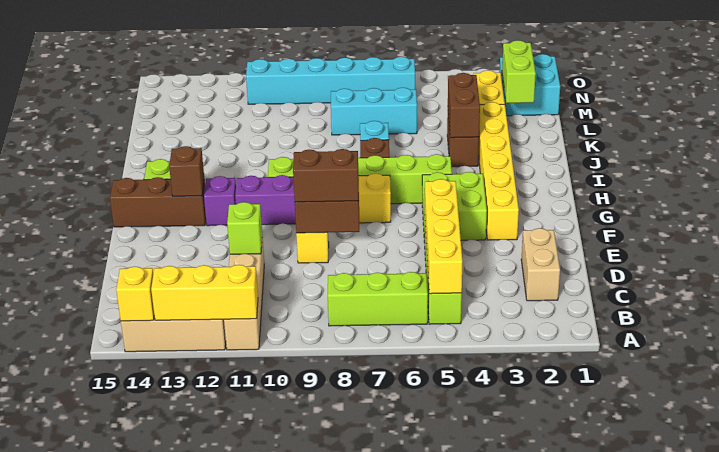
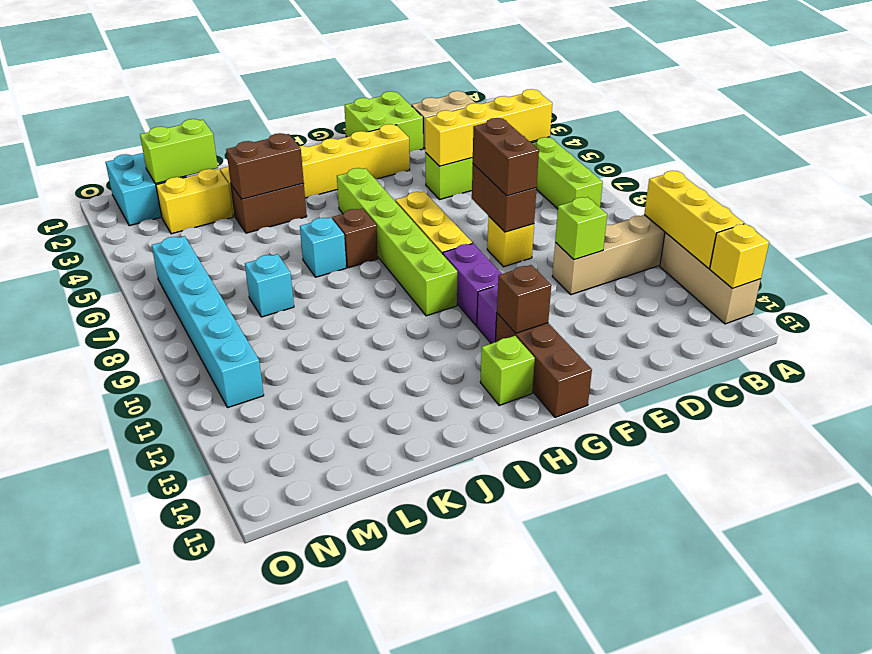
lime brick F4:G5 level 1 -> lime brick E1:F2 level 1
cyan brick L6:L8 level 1 -> cyan brick L8 level 1

